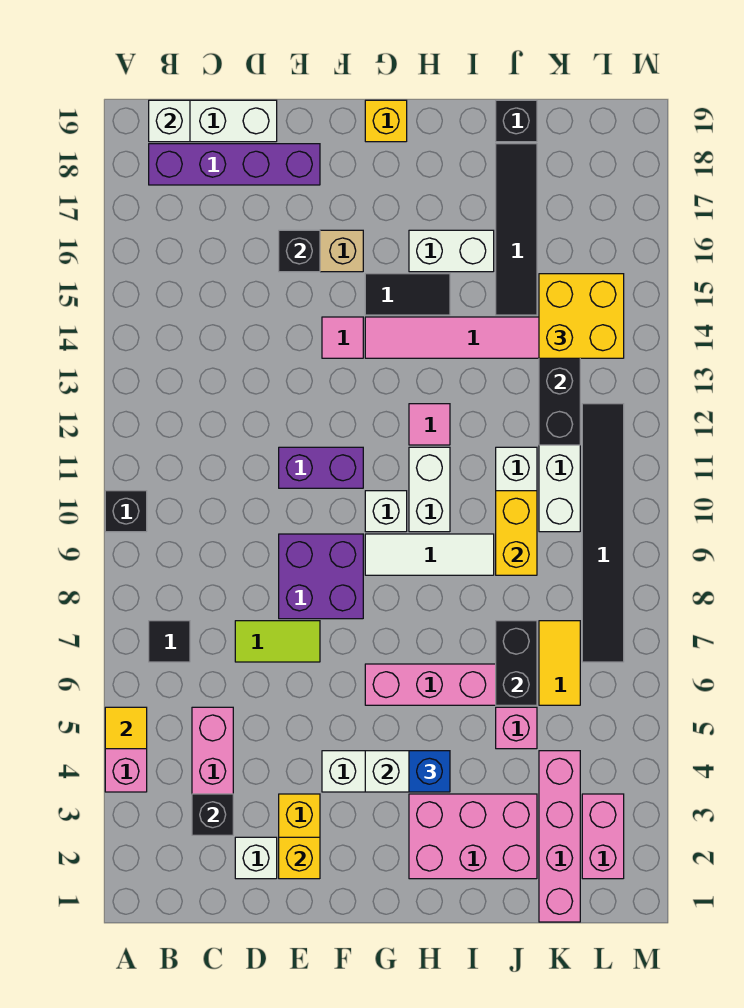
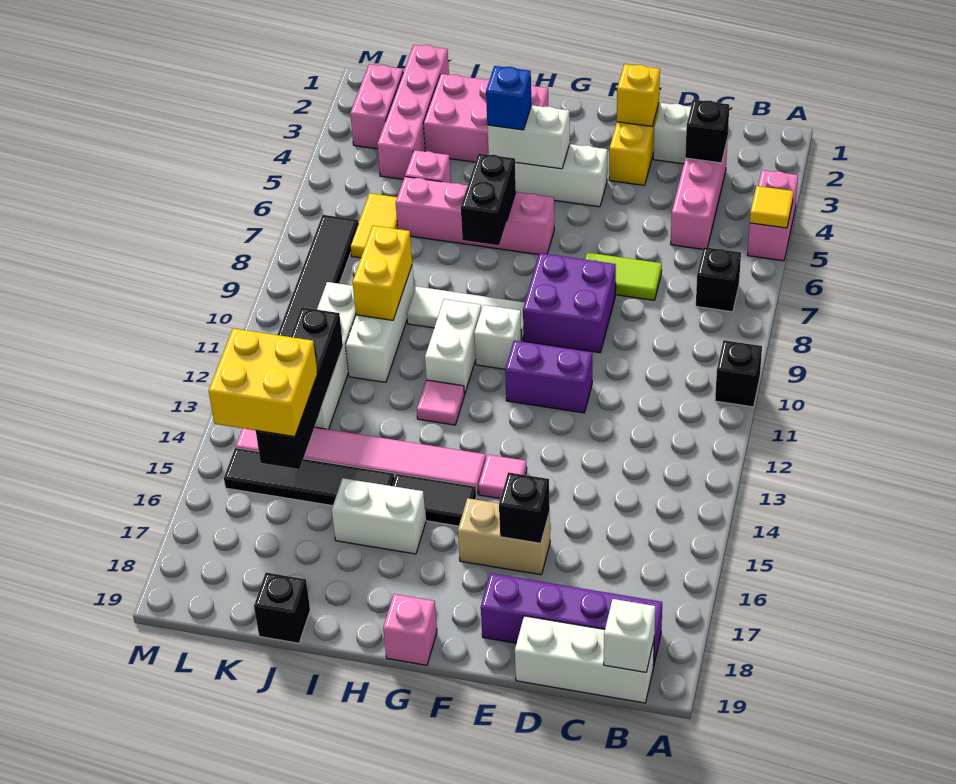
black tile B7 level 1 -> black brick B7 level 1
yellow brick G19 level 1 -> pink brick G19 level 1
black brick J6:J7 level 2 -> black brick H6:H7 level 2
black tile J15:J18 level 1 -> black tile I15:L15 level 1

